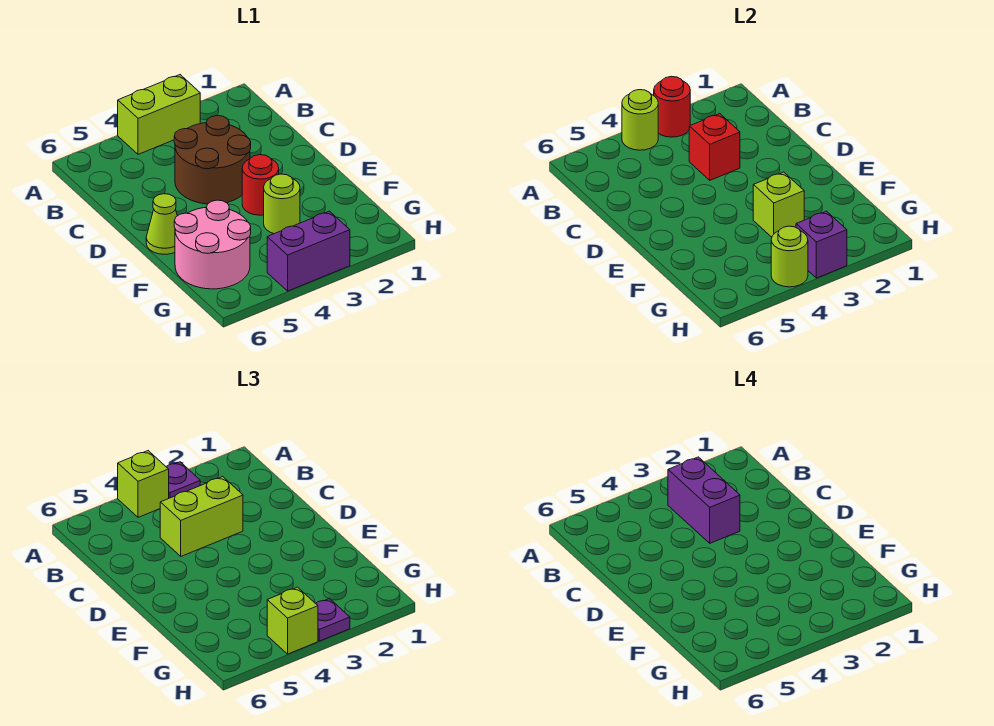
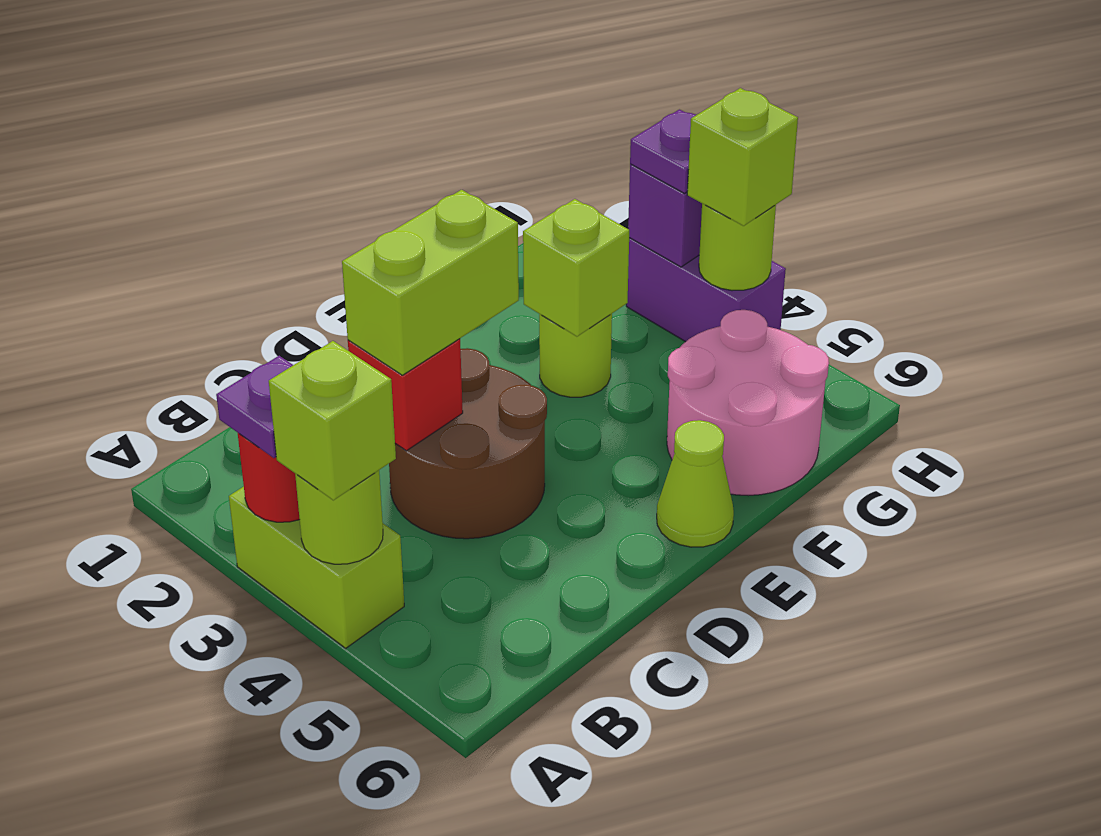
purple brick B3:C3 level 4 -> none
lime brick C3:C4 level 3 -> lime brick C3:D3 level 3
red round brick E3 level 1 -> none

